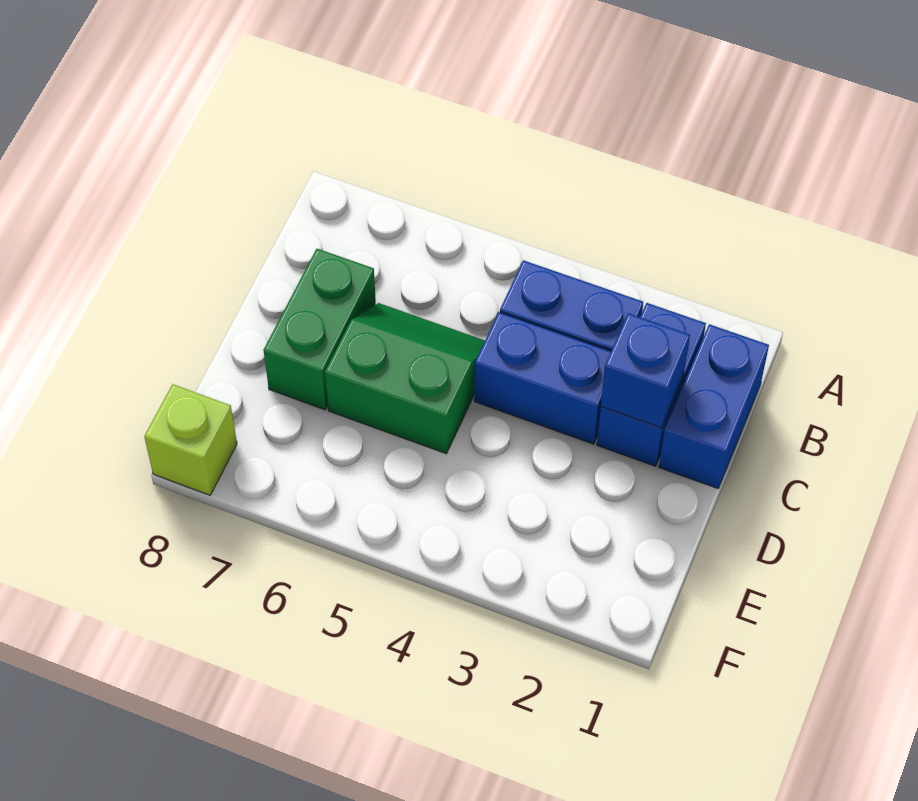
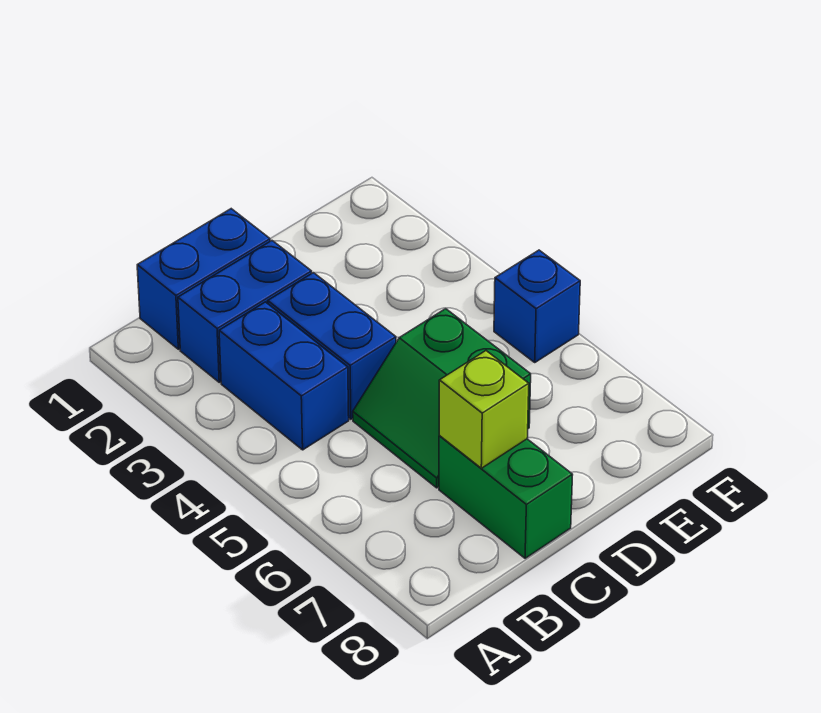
blue brick C2 level 2 -> blue brick F5 level 1
green brick C7:D7 level 1 -> green brick C7:C8 level 1
lime brick F8 level 1 -> lime brick C7 level 2

